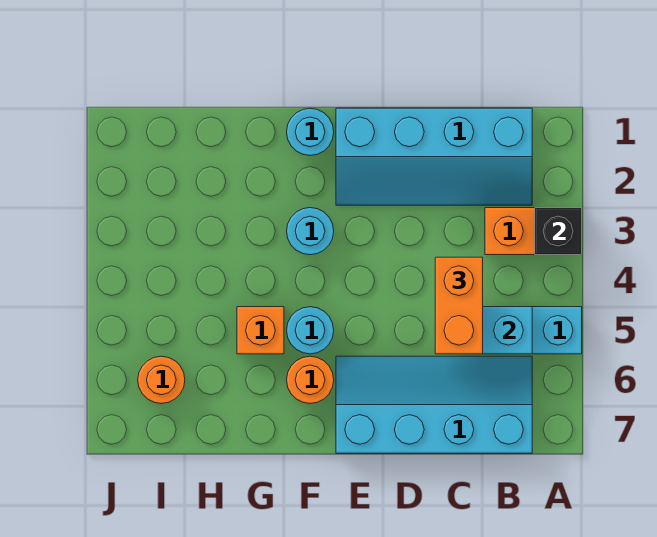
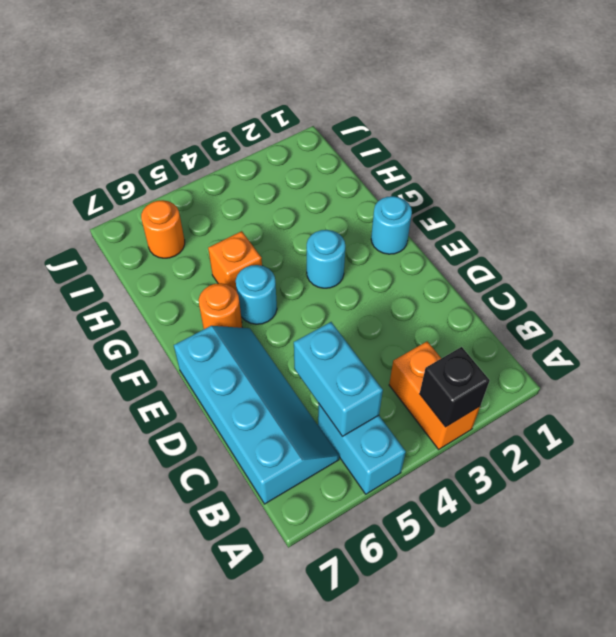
cyan slope B1:E2 level 1 top 1 -> none
orange brick C4:C5 level 3 -> none

